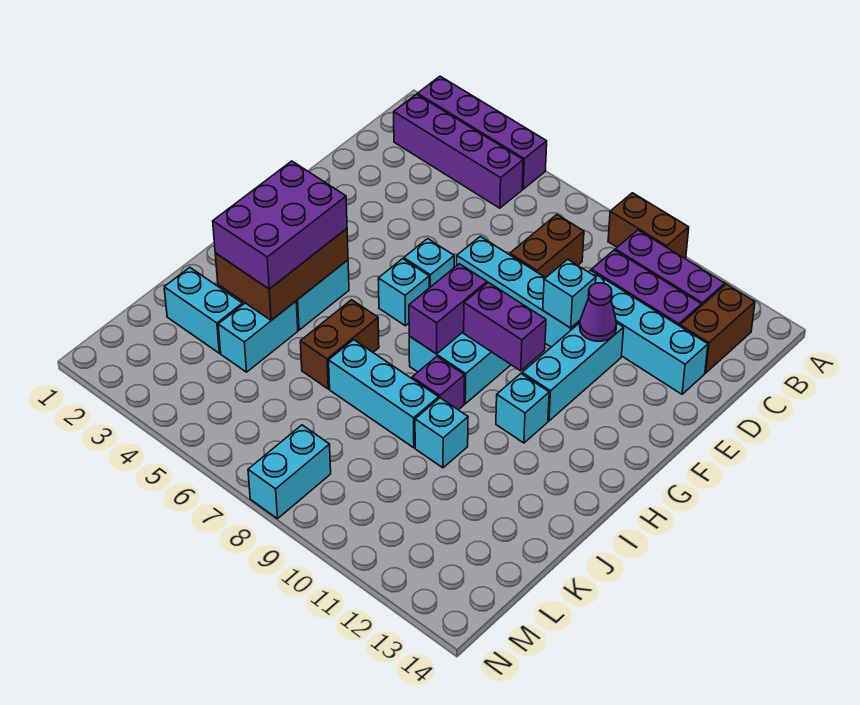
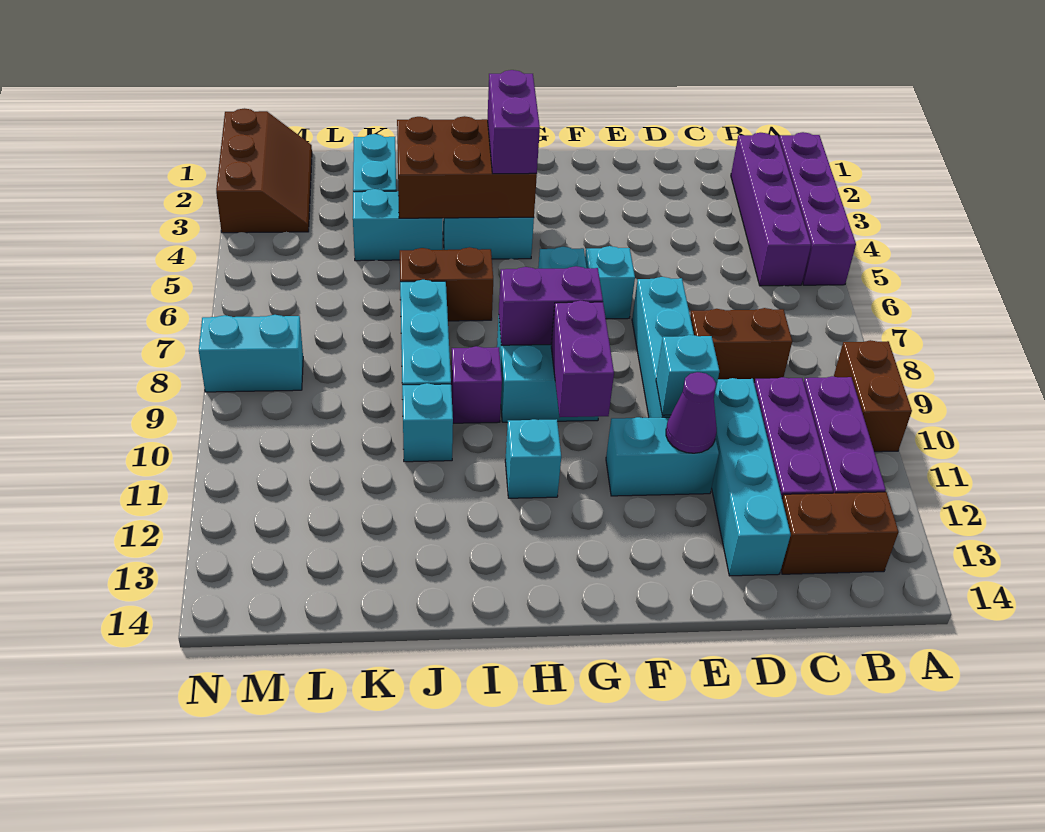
cyan brick E11:G11 level 1 -> cyan brick E11:F11 level 1
purple brick H3:J4 level 3 -> purple brick H3:H4 level 3
none -> brown slope M1:N3 level 1 top N

